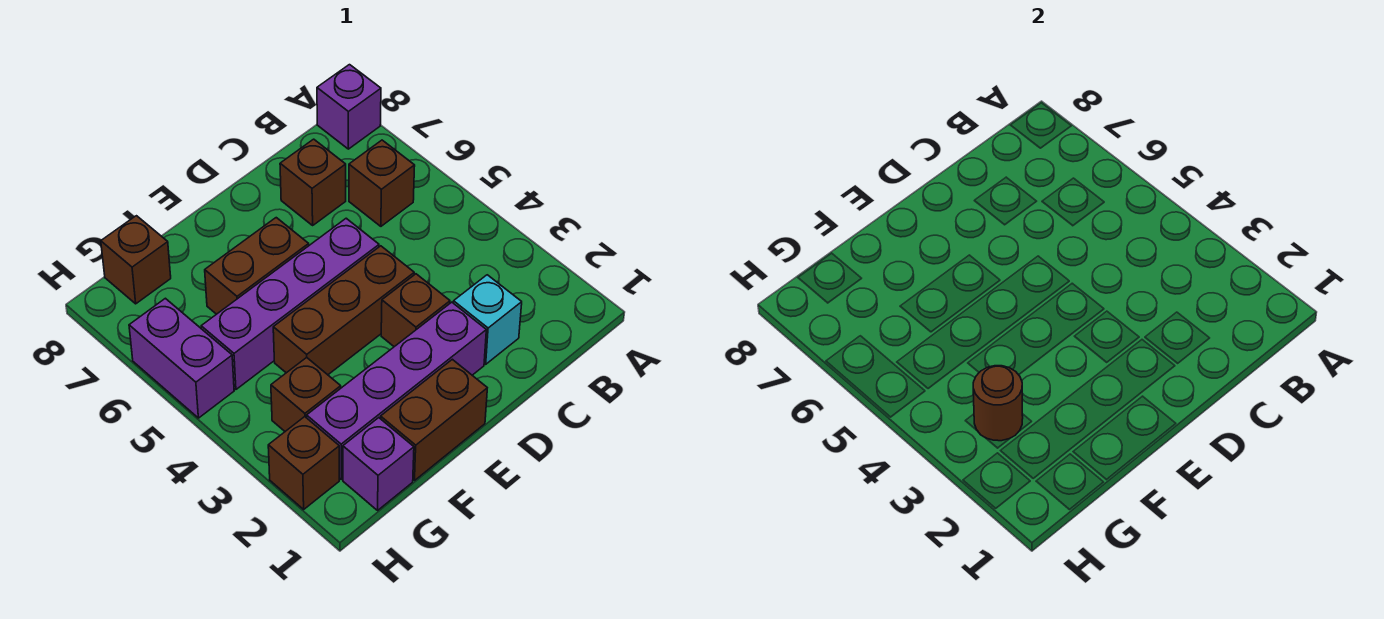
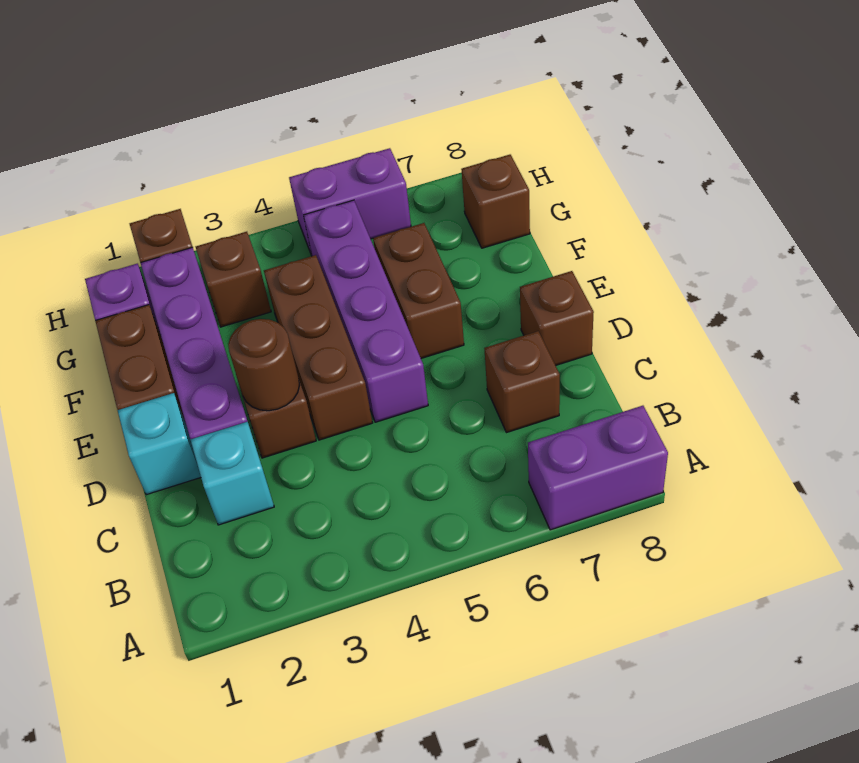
purple brick A8 level 1 -> purple brick A7:A8 level 1
brown brick B6 level 1 -> brown brick D8 level 1
none -> cyan brick D1 level 1
brown round brick G3 level 2 -> brown round brick D3 level 2

